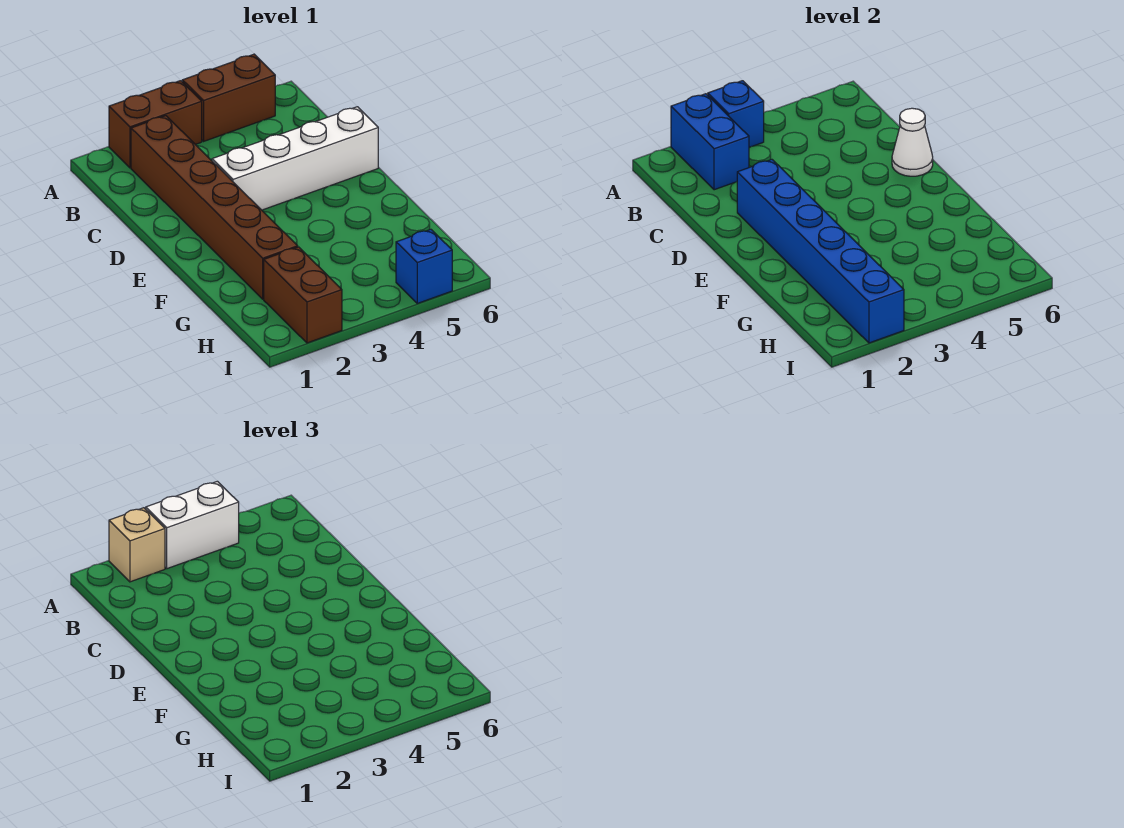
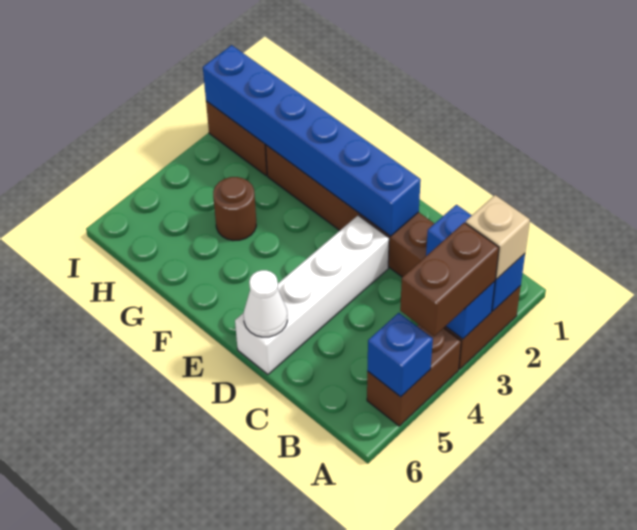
white brick A3:A4 level 3 -> brown brick A3:A4 level 3
none -> brown round brick G4 level 1
blue brick I5 level 1 -> blue brick A5 level 2

